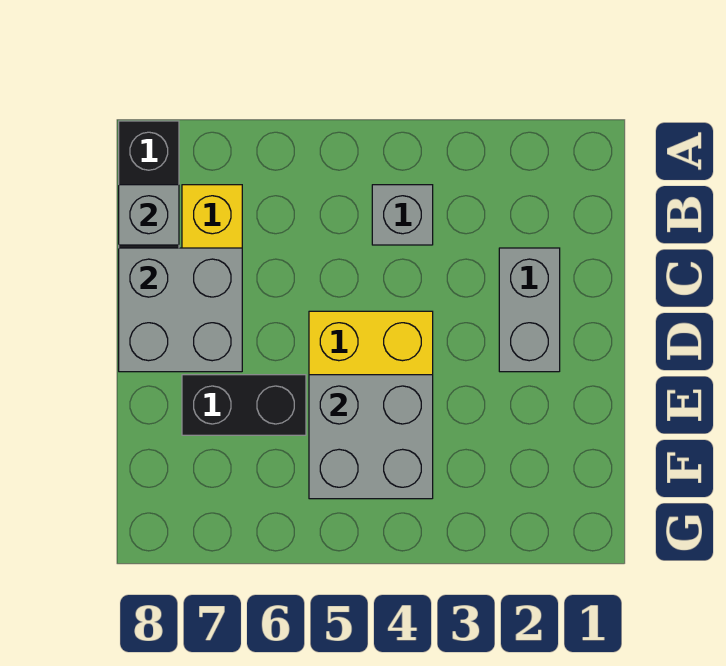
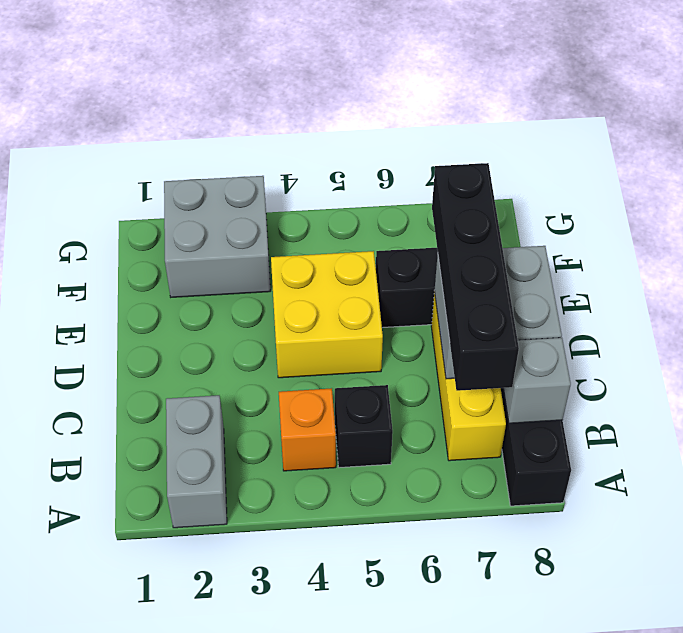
grey brick B4 level 1 -> orange brick B4 level 1
none -> black brick B5 level 1
none -> black brick B7:E7 level 3
grey brick C2:D2 level 1 -> grey brick A2:B2 level 1
grey brick E4:F5 level 2 -> grey brick F2:G3 level 1

